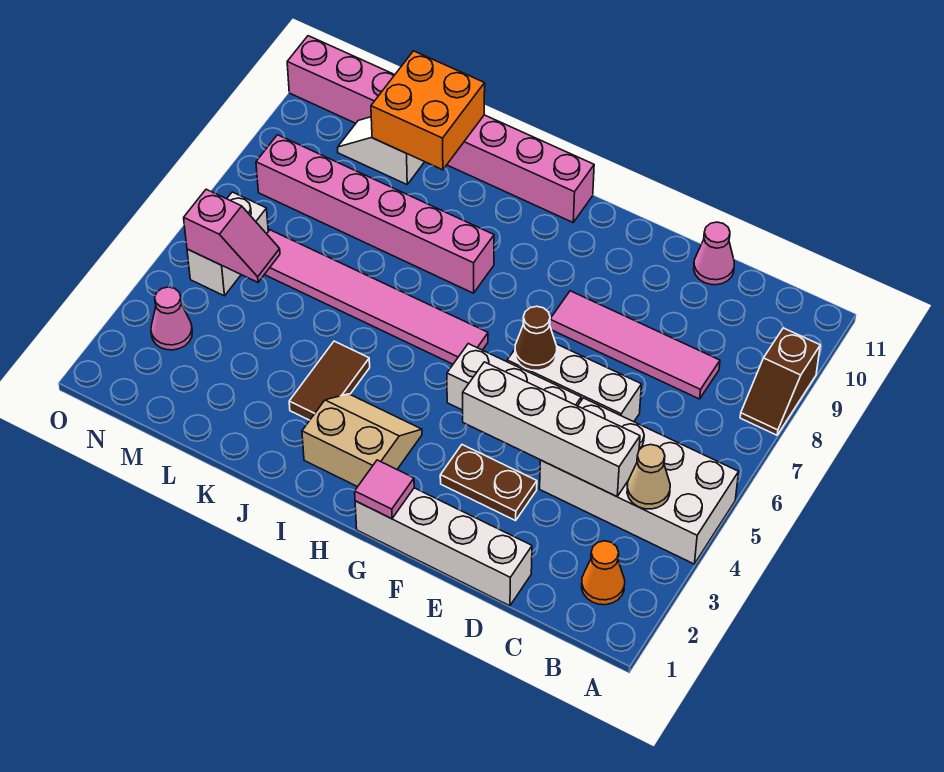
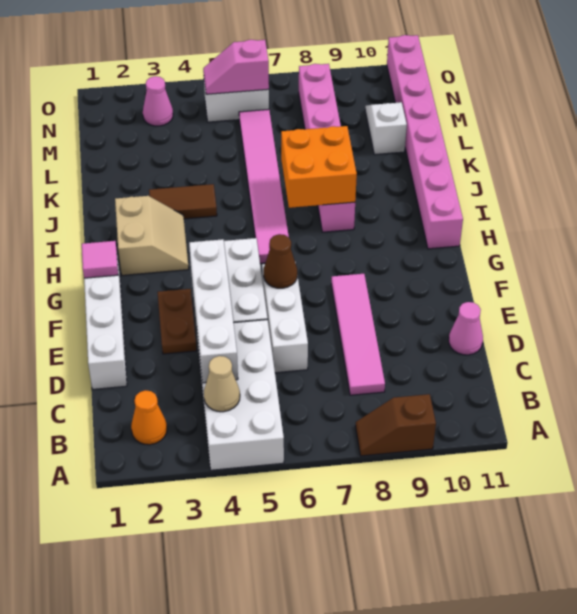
orange brick K10:L11 level 2 -> orange brick I7:J8 level 2
pink slope M5:N5 level 2 top N -> pink slope N5:N6 level 2 top 6

